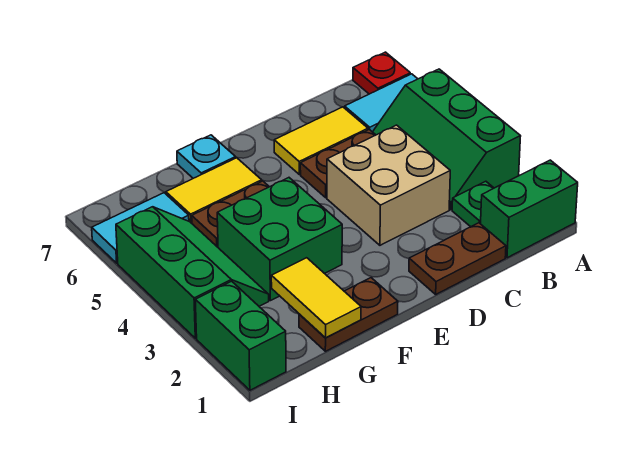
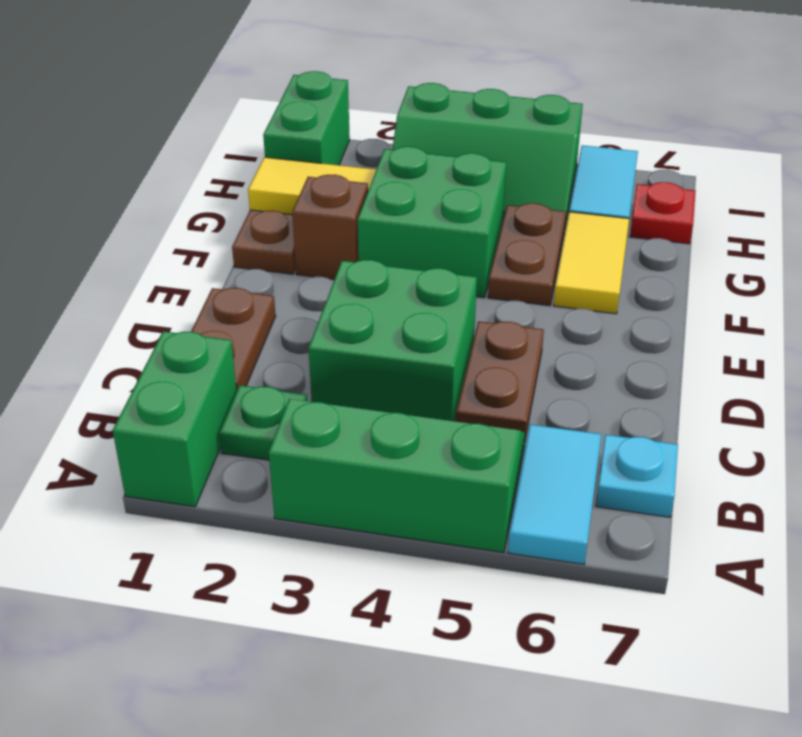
red plate A7 level 1 -> red plate H7 level 1
tan brick C3:D4 level 1 -> green brick C3:D4 level 1
yellow tile C6:D6 level 1 -> none
none -> brown brick F2 level 1
cyan plate F7 level 1 -> cyan plate B7 level 1
green brick I1:I2 level 1 -> green brick H1:I1 level 1

